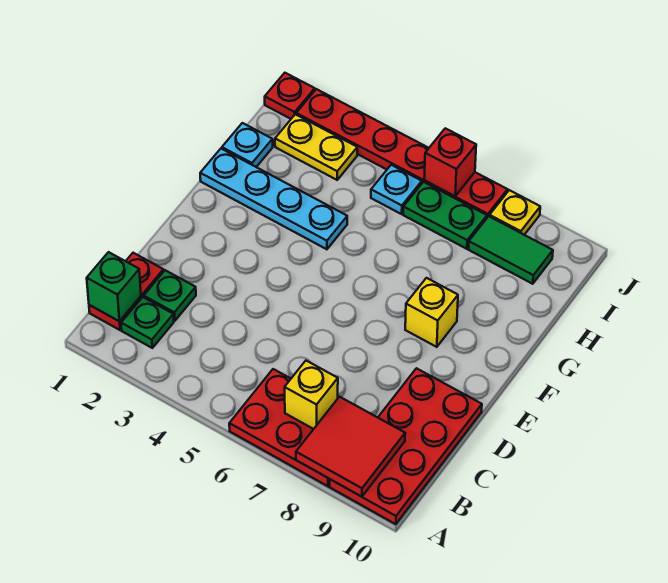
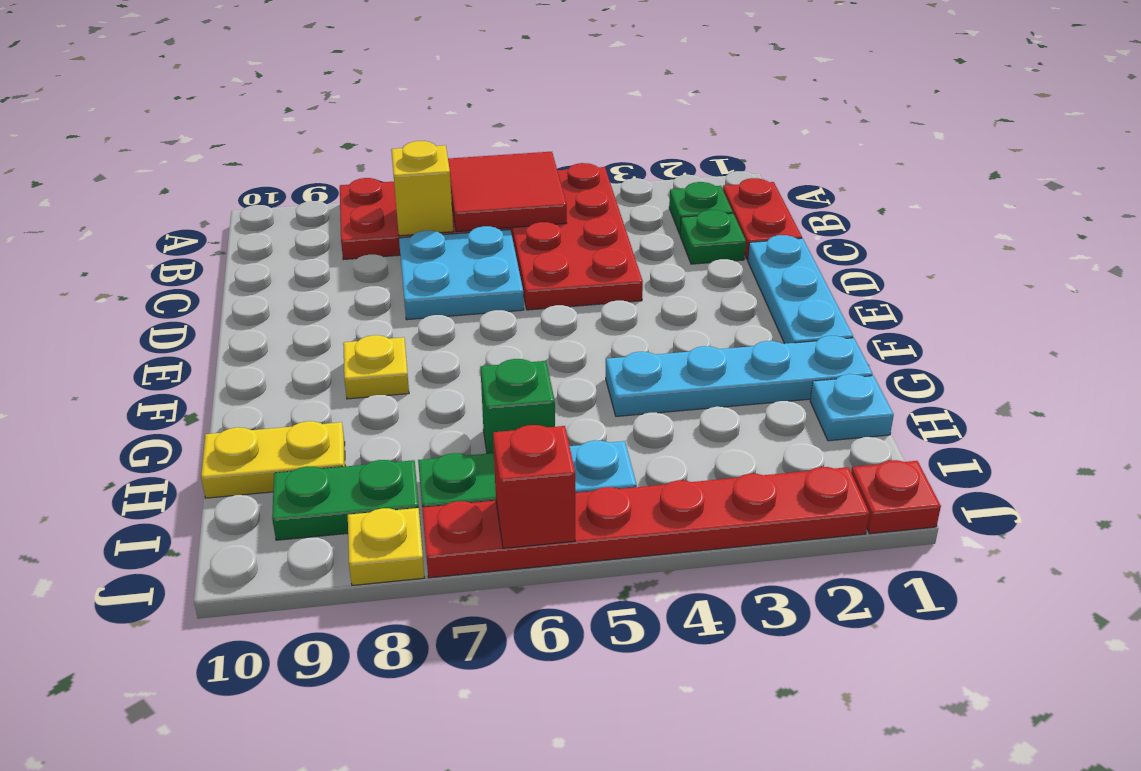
red tile A8:B9 level 2 -> red tile A5:B6 level 2
red plate A9:D10 level 1 -> red plate A4:D5 level 1
green brick B1 level 2 -> green brick H6 level 1
none -> cyan plate C6:D7 level 1
none -> cyan plate D1:F1 level 1
yellow brick F8 level 1 -> yellow plate F8 level 1
yellow plate I2:I3 level 1 -> yellow plate H9:H10 level 1
green tile I8:I9 level 1 -> green plate I8:I9 level 1

